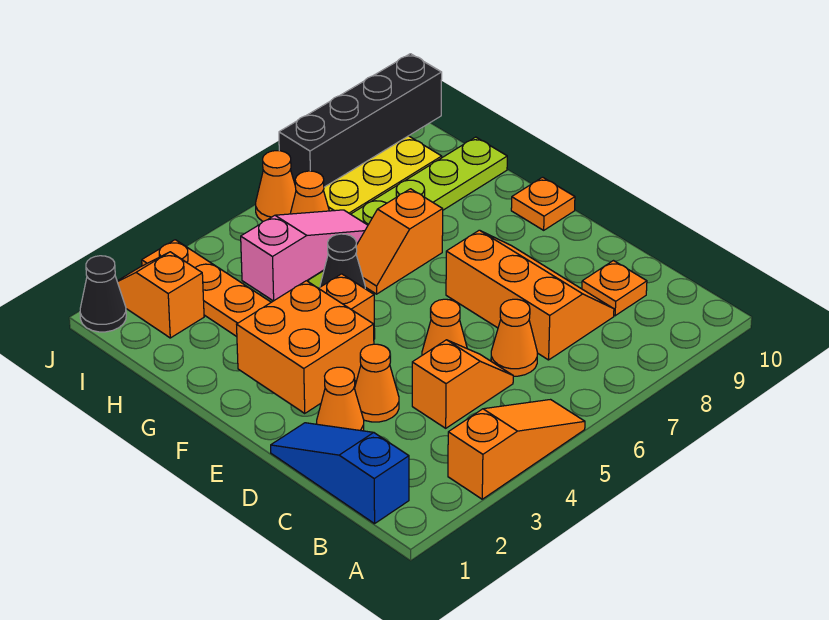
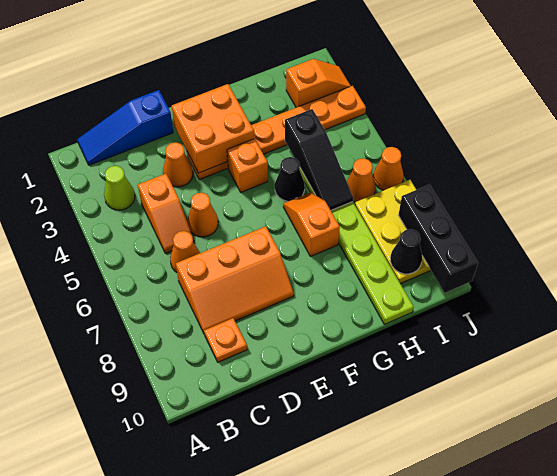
orange slope A3:A5 level 1 top 3 -> none
blue slope B1:D1 level 1 top B -> blue slope B1:D1 level 1 top D
none -> lime cone B3 level 1
orange cone D2 level 1 -> none
orange plate F10 level 1 -> none
pink slope H4:H6 level 2 top 4 -> black slope H4:H6 level 2 top 4
black cone J1 level 1 -> black cone I9 level 2
black brick J7:J10 level 2 -> black brick J8:J10 level 2

